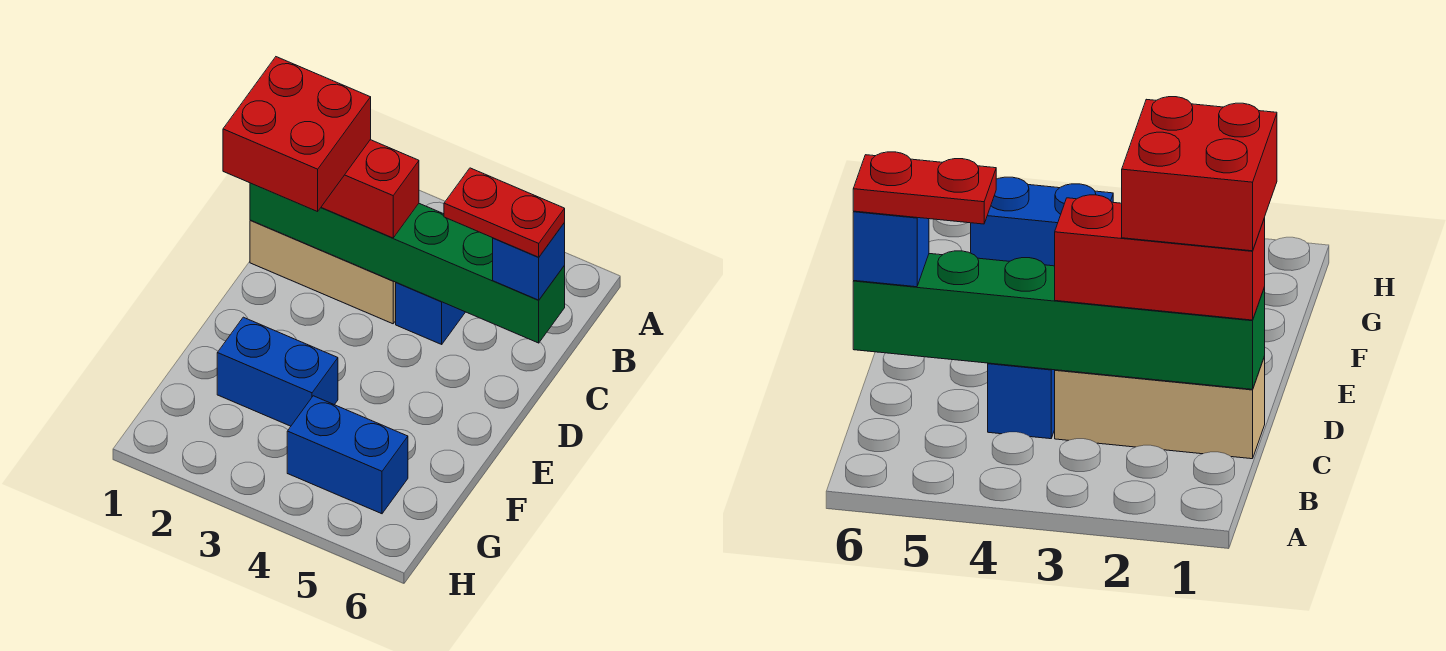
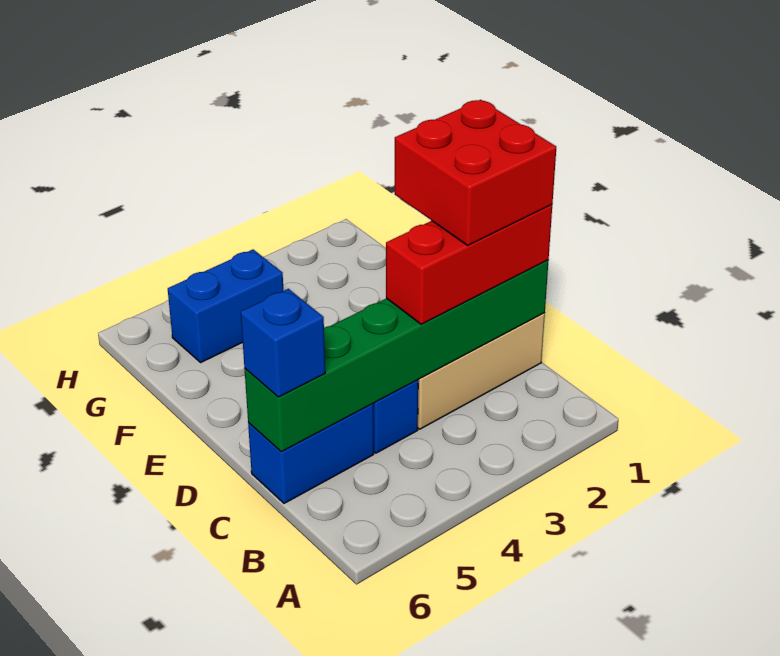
red plate C5:C6 level 4 -> none
blue brick F2:F3 level 1 -> blue brick C5:C6 level 1

